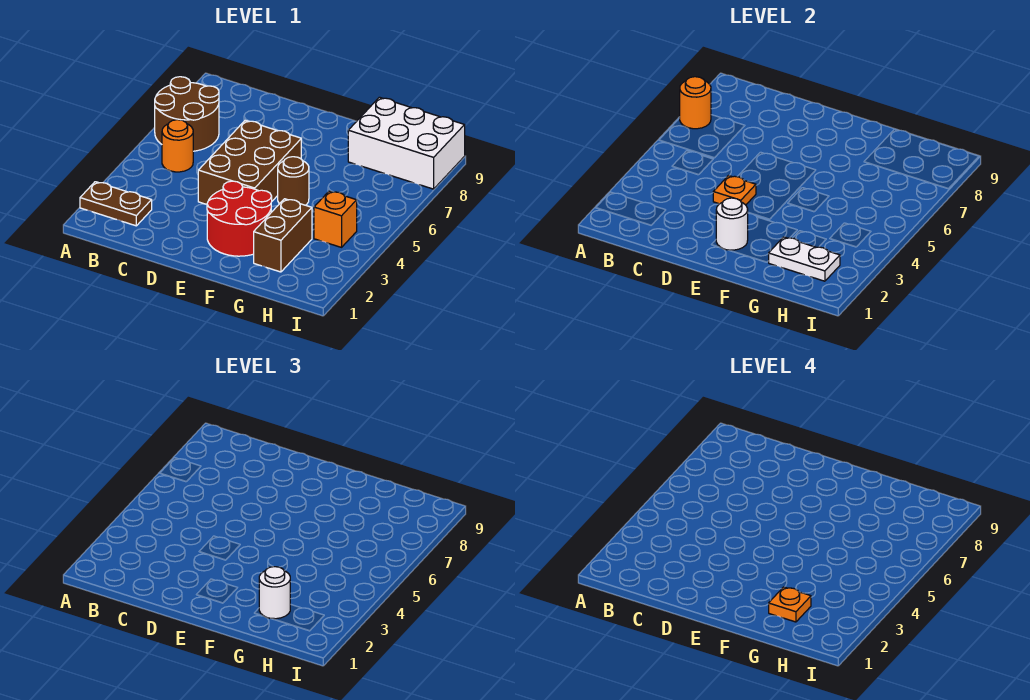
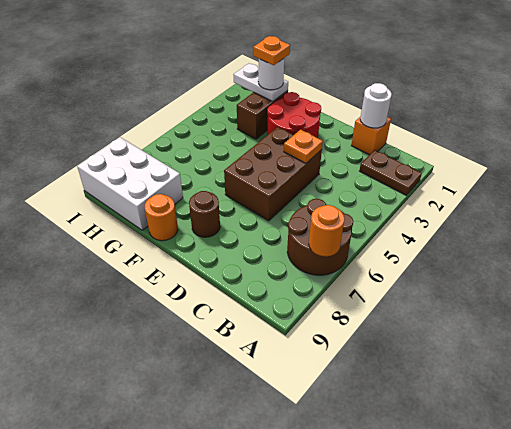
orange round brick B5 level 1 -> orange round brick F9 level 1
white round brick E2 level 2 -> white round brick C1 level 2
brown round brick F5 level 1 -> brown round brick E8 level 1
orange brick H4 level 1 -> orange brick C1 level 1

